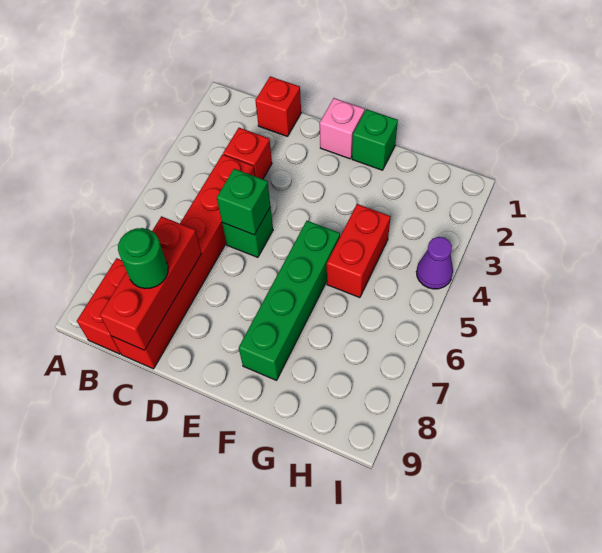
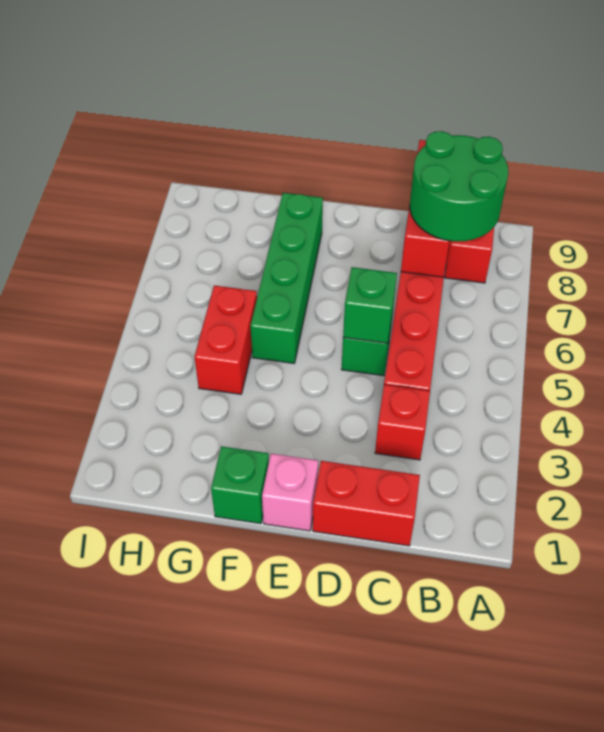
red brick C1 level 1 -> red brick C1:D1 level 1
green round brick C8 level 3 -> green round brick B7:C8 level 3
purple cone I4 level 1 -> none

